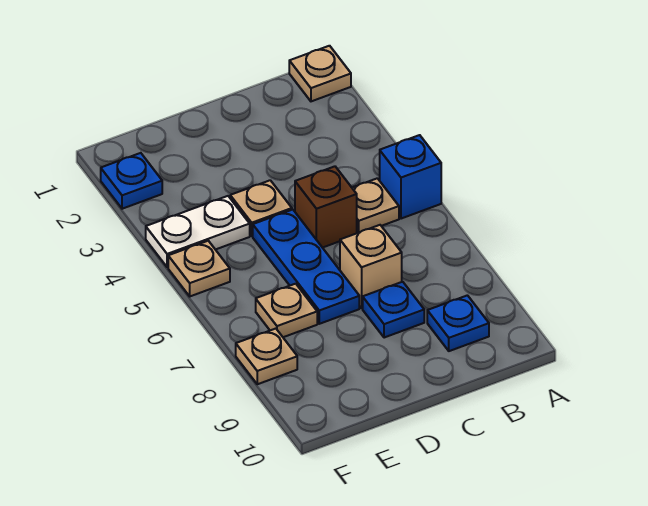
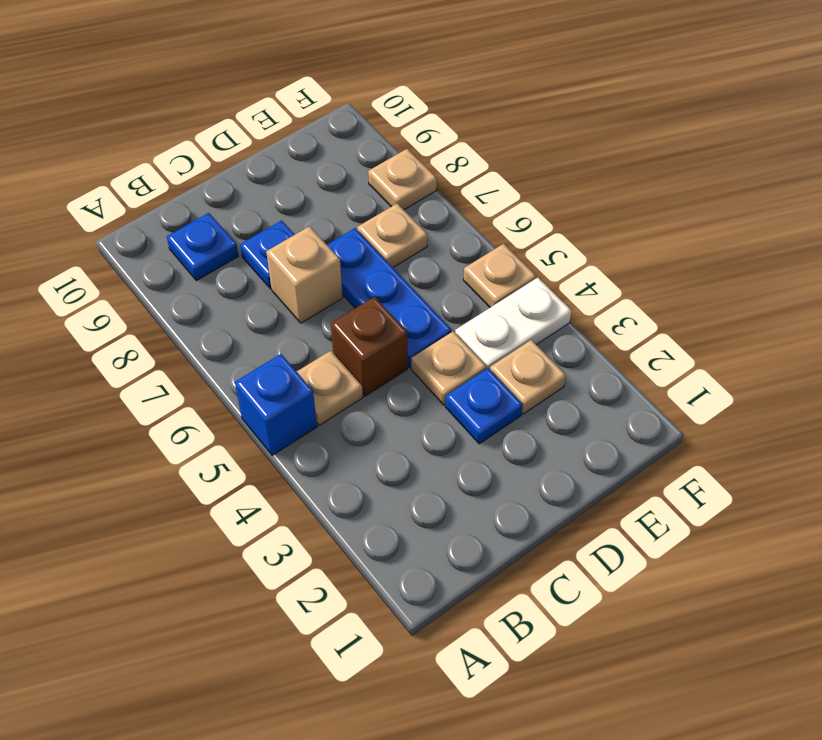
tan plate A1 level 1 -> tan plate E3 level 1
blue plate F2 level 1 -> blue plate D3 level 1

